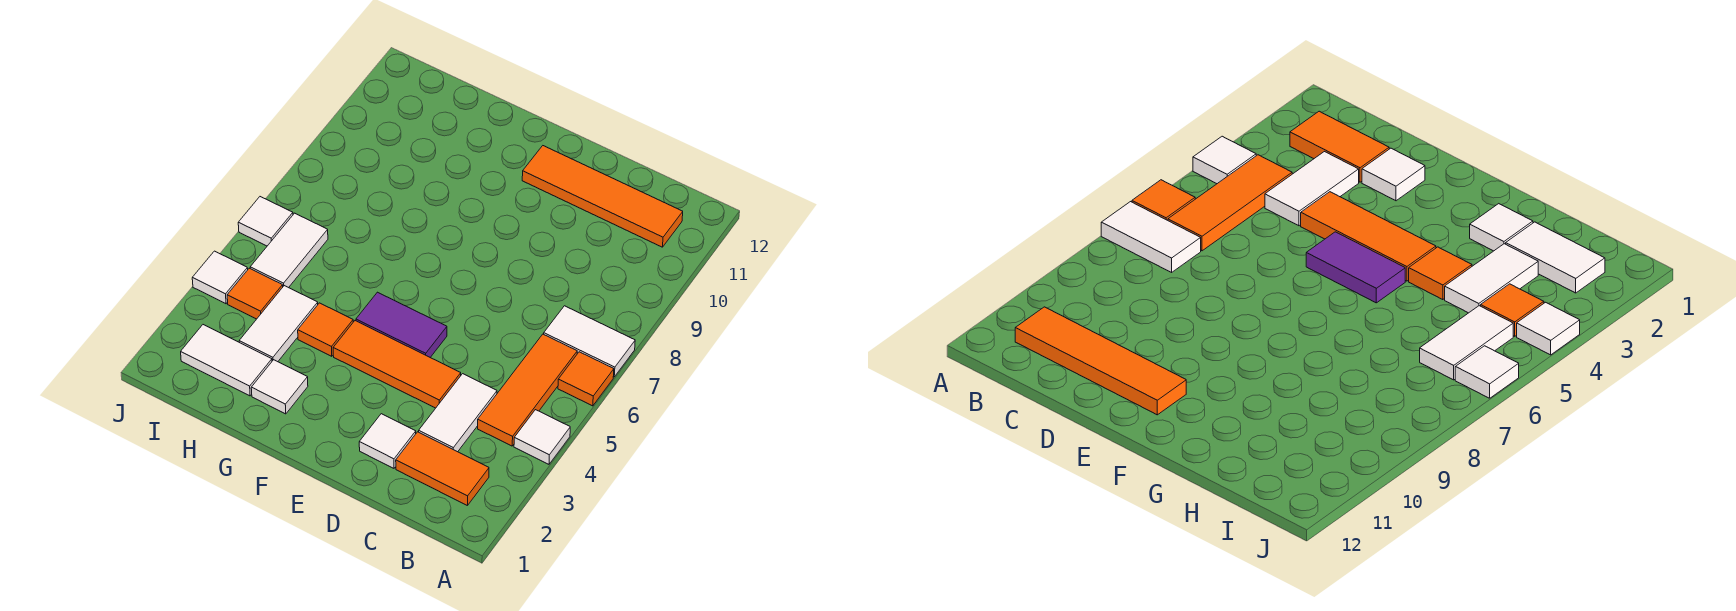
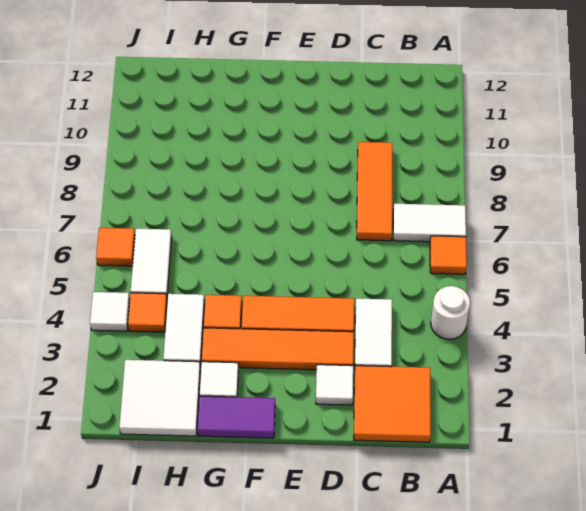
white tile A4 level 1 -> white round brick A4 level 1
orange tile B2:C2 level 1 -> orange tile B1:C2 level 1
orange tile B4:B6 level 1 -> orange tile C7:C9 level 1
orange tile B11:E11 level 1 -> orange tile D3:G3 level 1
purple tile E5:F5 level 1 -> purple tile F1:G1 level 1
white tile H2:I2 level 1 -> white tile H1:I2 level 1
white tile J6 level 1 -> orange tile J6 level 1

